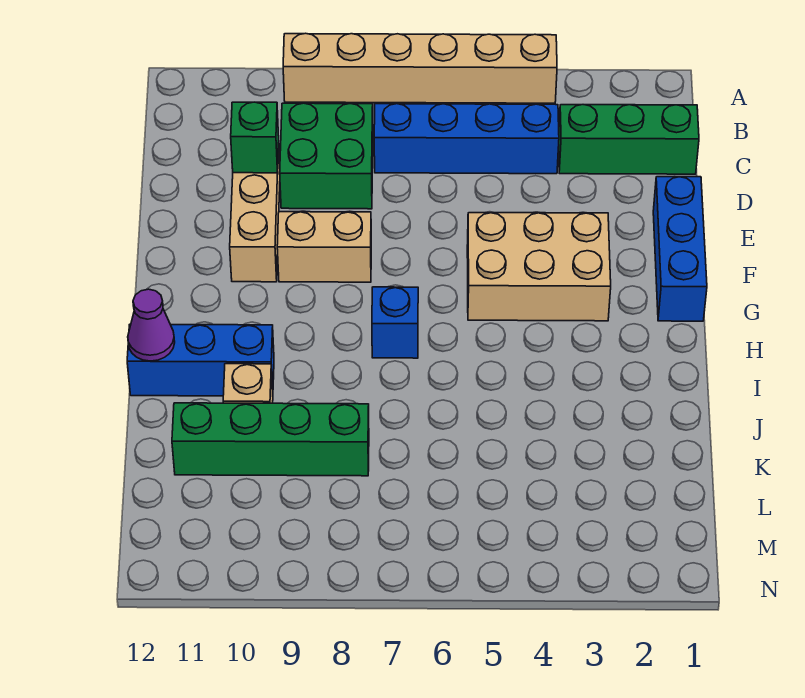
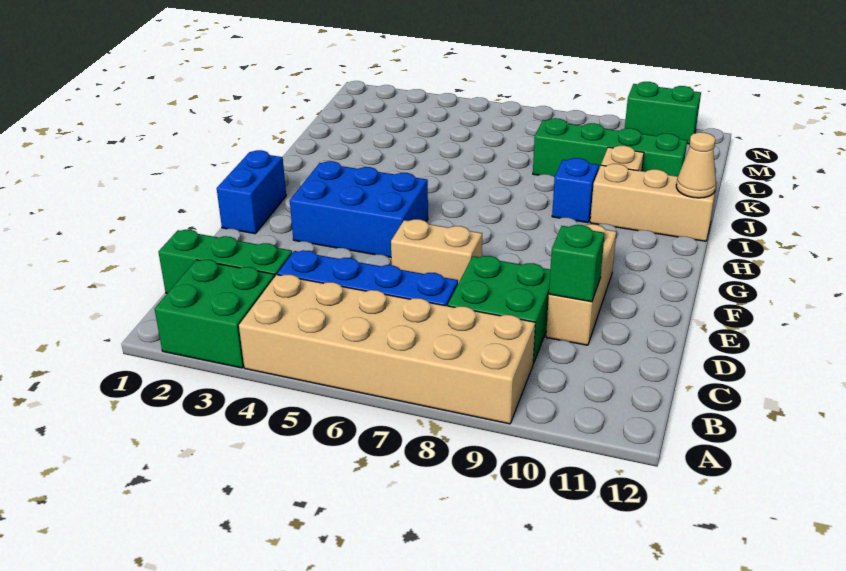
none -> green brick A2:B3 level 1
tan brick A4:A9 level 1 -> tan brick A4:B9 level 1
blue brick E1:G1 level 1 -> blue brick F1:G1 level 1
tan brick F3:G5 level 1 -> blue brick F3:G5 level 1
tan brick F8:F9 level 1 -> tan brick E6:E7 level 1
blue brick H7 level 1 -> blue brick I9 level 1
blue brick I10:I12 level 1 -> tan brick I10:I12 level 1
purple cone I12 level 2 -> tan cone I12 level 2
none -> green brick N10:N11 level 1

